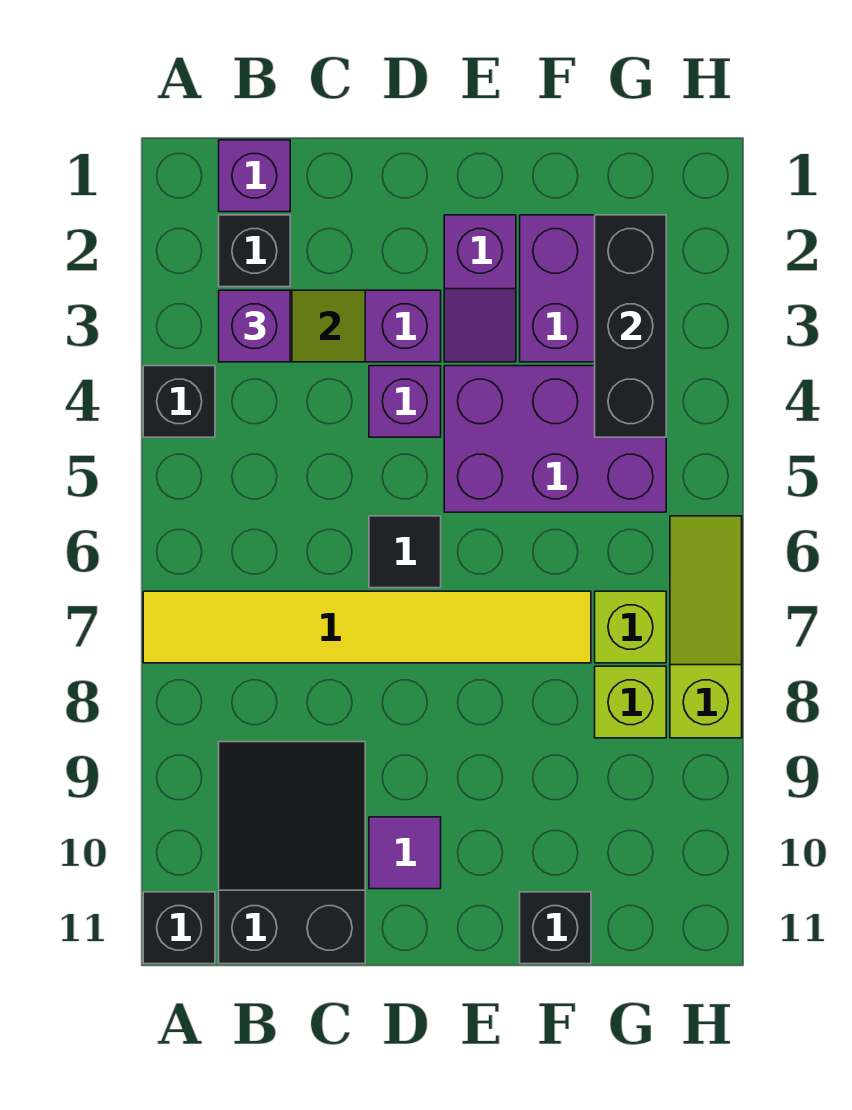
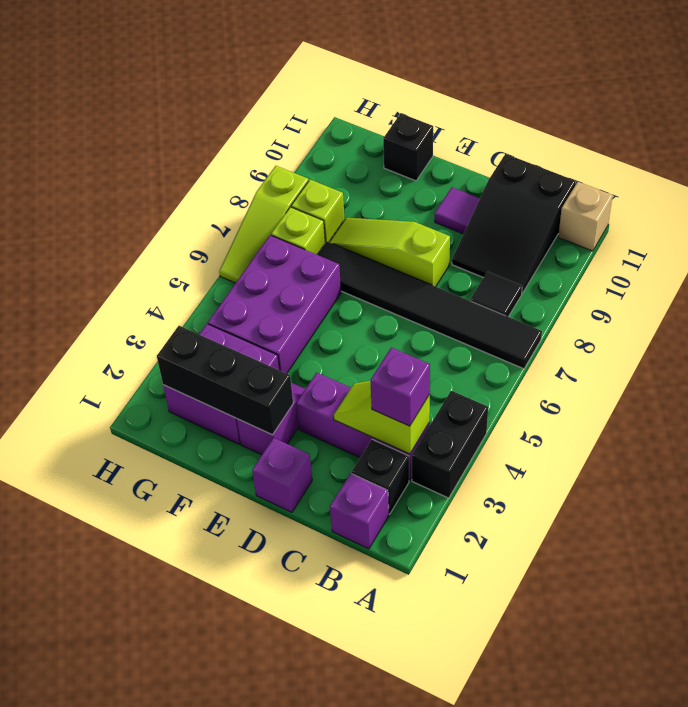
black brick A4 level 1 -> black brick A3:A4 level 1
yellow tile A7:F7 level 1 -> black tile A7:F7 level 1
black brick A11 level 1 -> tan brick A11 level 1
purple brick D4 level 1 -> purple brick D1 level 1
black tile D6 level 1 -> black tile B8 level 1
none -> lime slope D8:F8 level 1 top D
purple brick E4:G5 level 1 -> purple brick F4:G6 level 1
black brick G2:G4 level 2 -> black brick E2:G2 level 2

